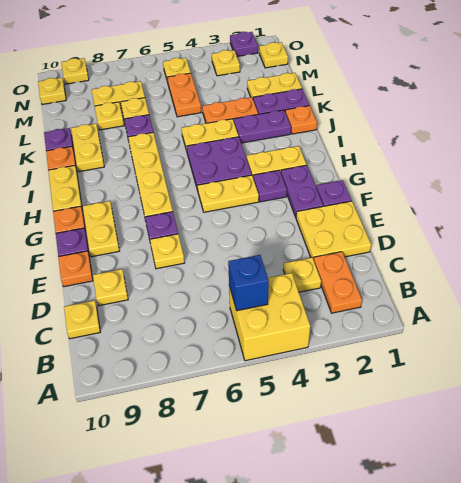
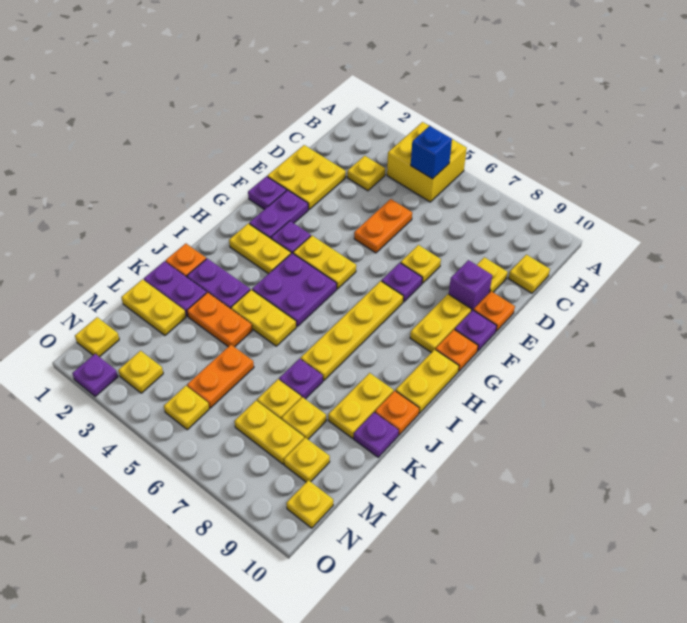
orange plate B2:C2 level 1 -> orange plate D5:E5 level 1
none -> purple brick E9 level 1
yellow plate O9 level 1 -> yellow plate M9 level 1

